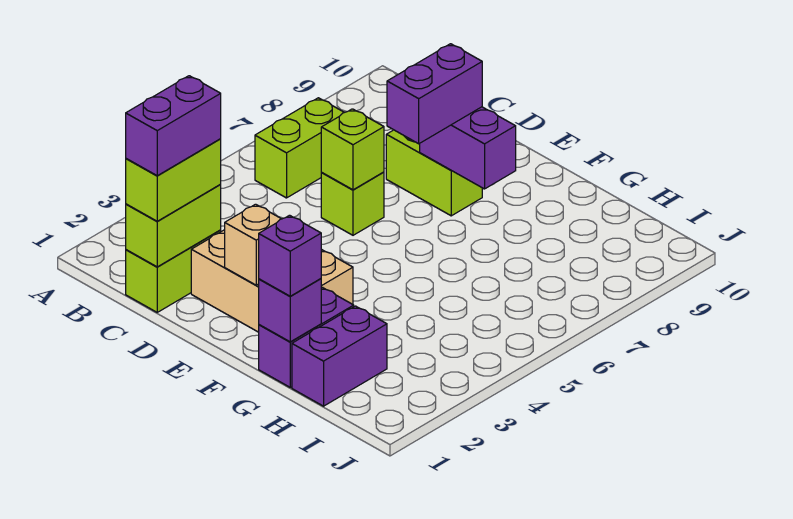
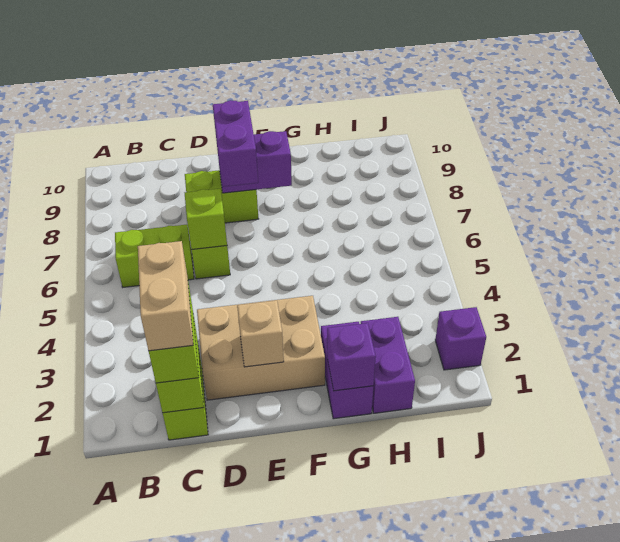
lime brick B6:B7 level 1 -> lime brick B6:C6 level 1
purple brick C1:C2 level 4 -> tan brick C1:C2 level 4
purple brick G1 level 3 -> purple brick J2 level 1

